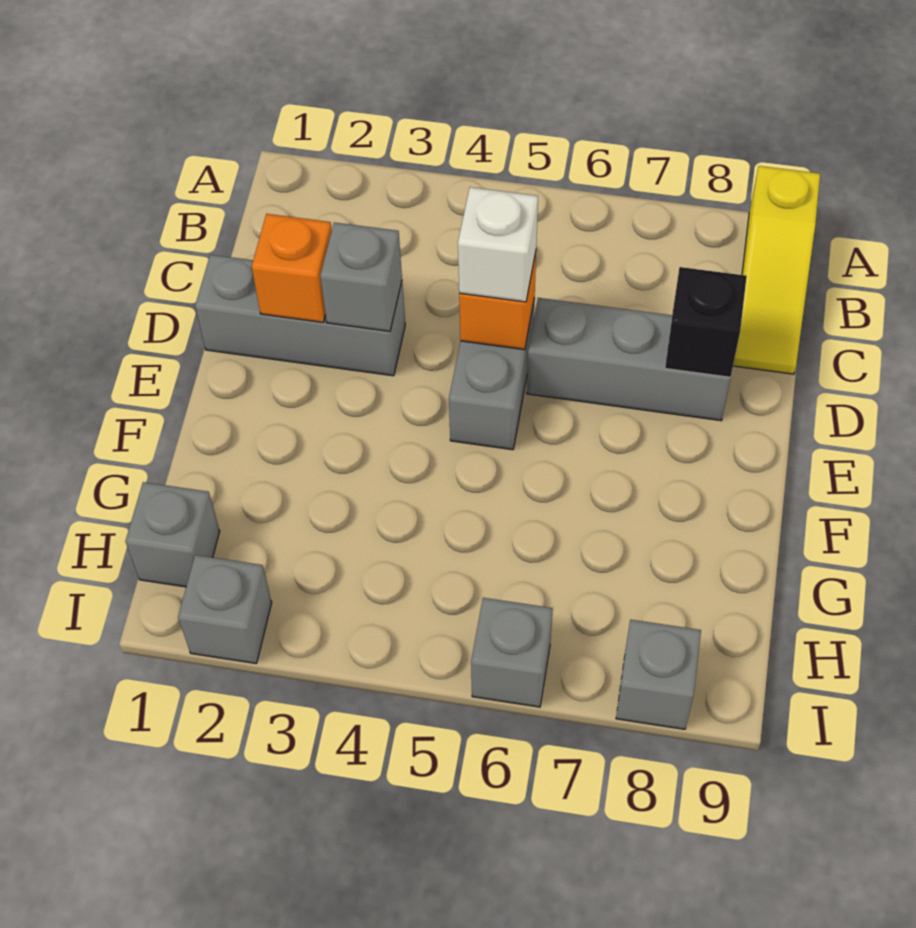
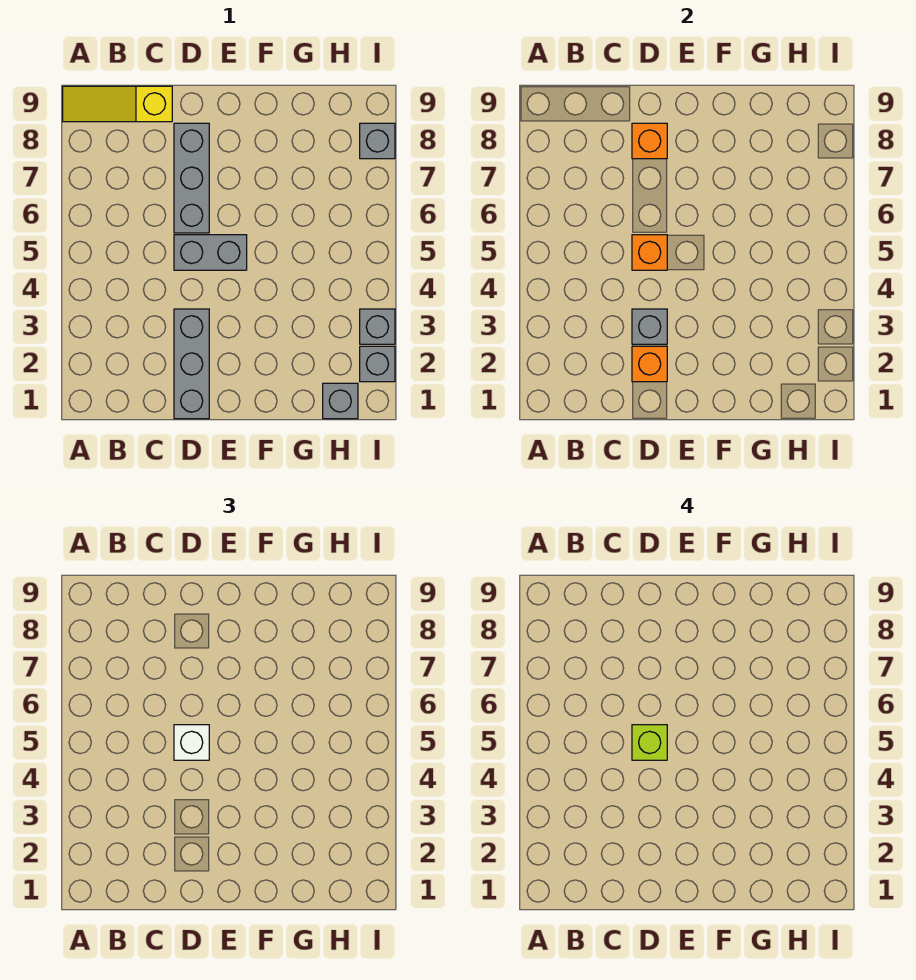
yellow slope A9:C9 level 1 top A -> yellow slope A9:C9 level 1 top C
none -> lime brick D5 level 4
black brick D8 level 2 -> orange brick D8 level 2
grey brick I6 level 1 -> grey brick I3 level 1

